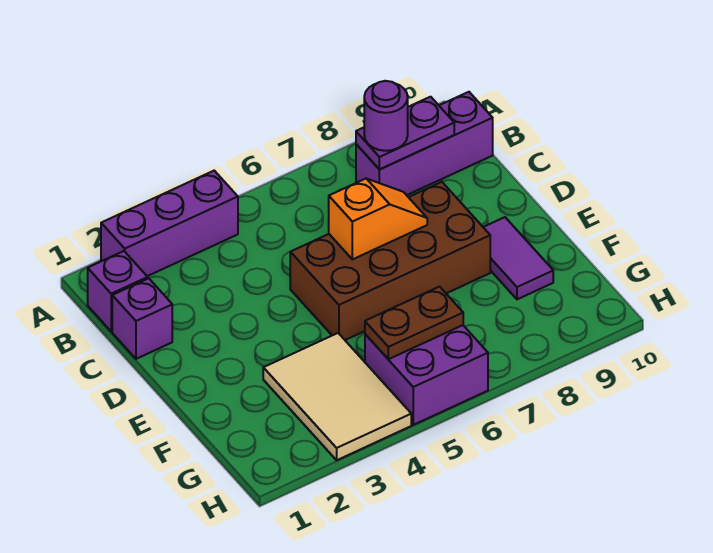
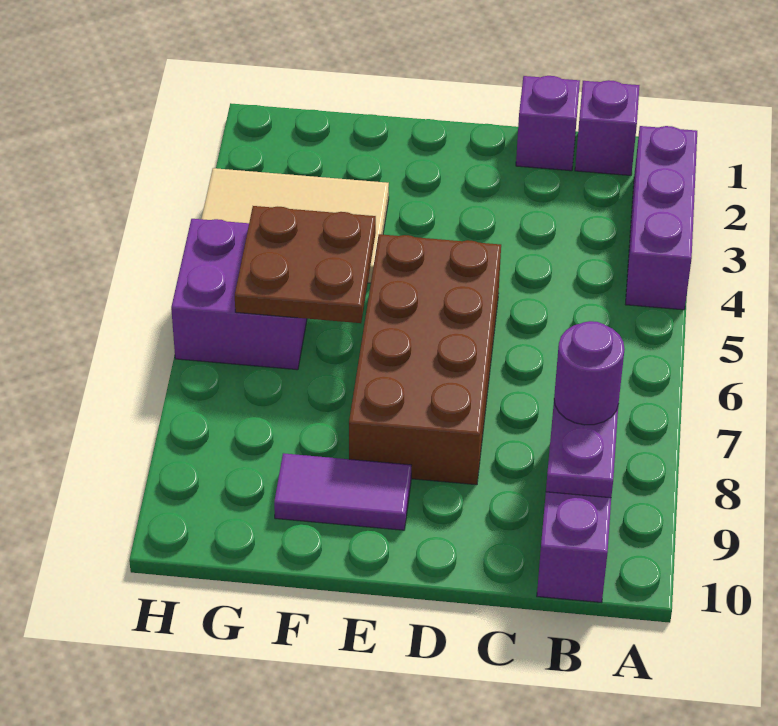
orange slope D6:D7 level 2 top 6 -> none
brown plate G5:G6 level 2 -> brown plate F5:G6 level 2

